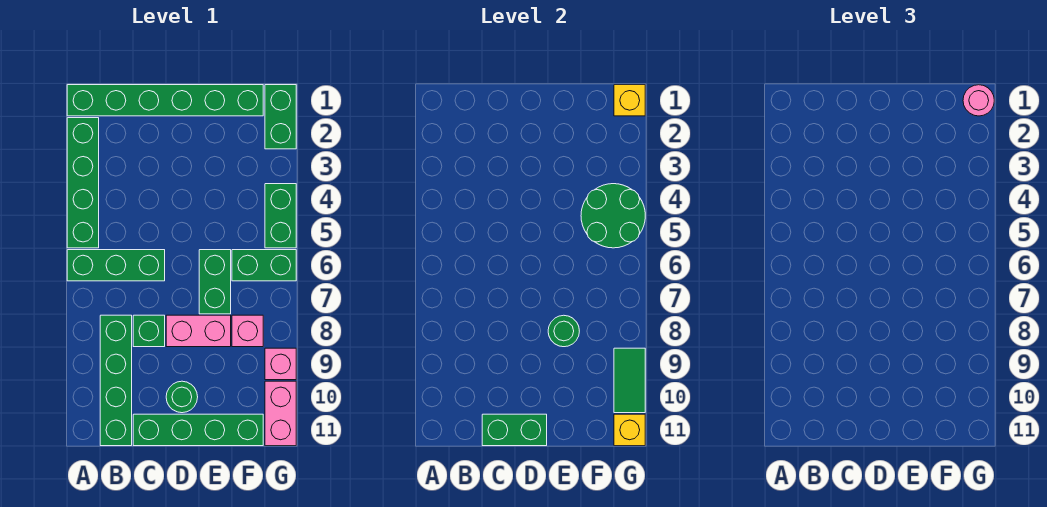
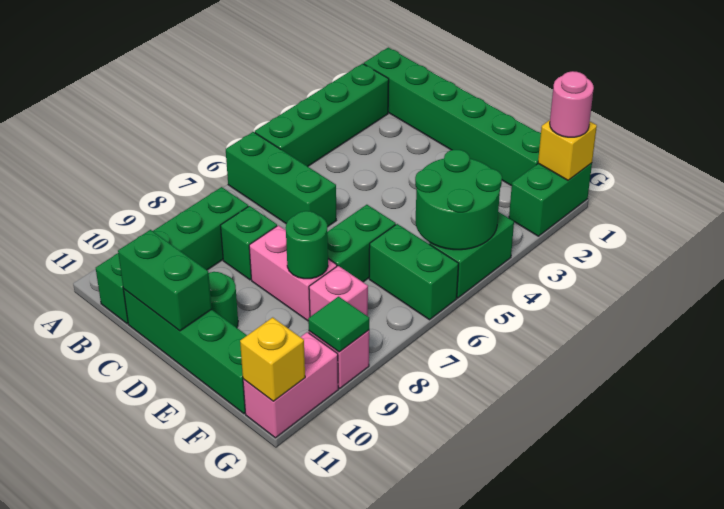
green tile G9:G10 level 2 -> green tile G9 level 2

